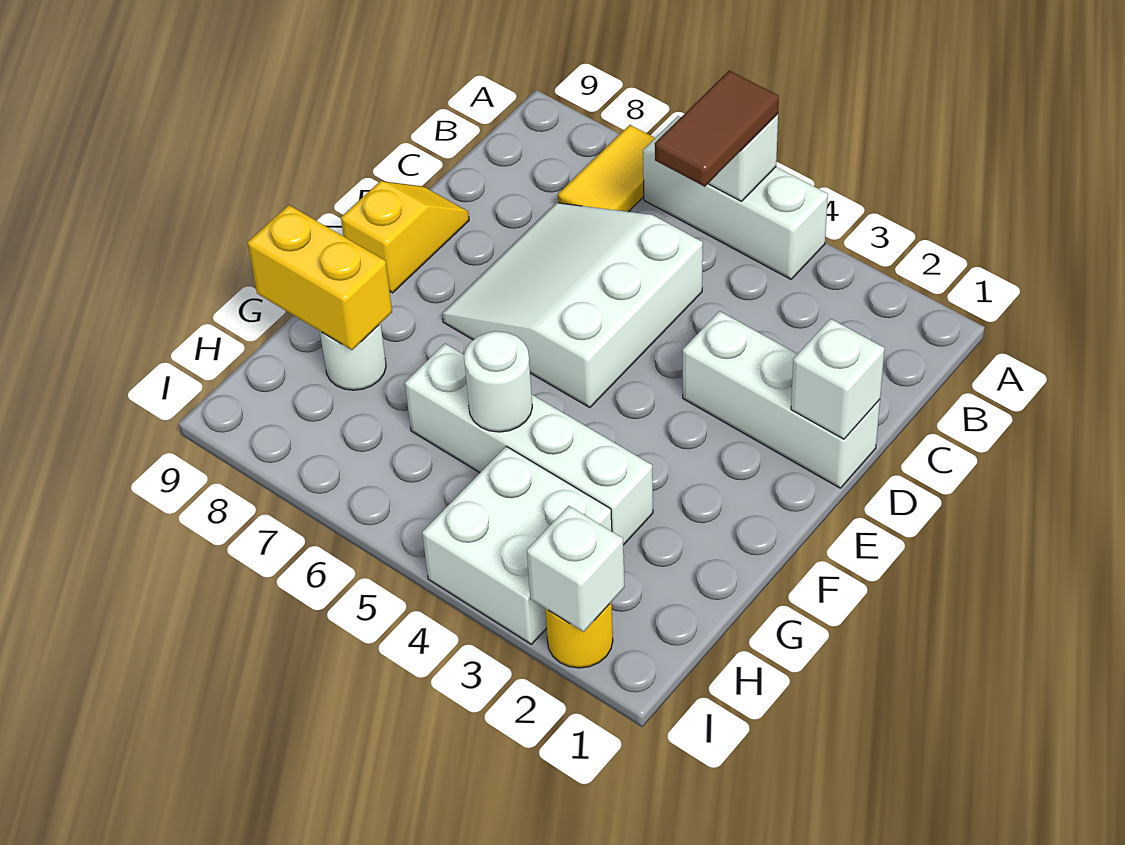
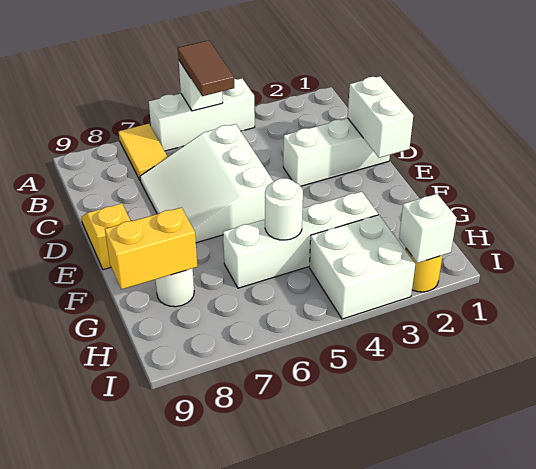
white brick D1 level 2 -> white brick D1:E1 level 2

